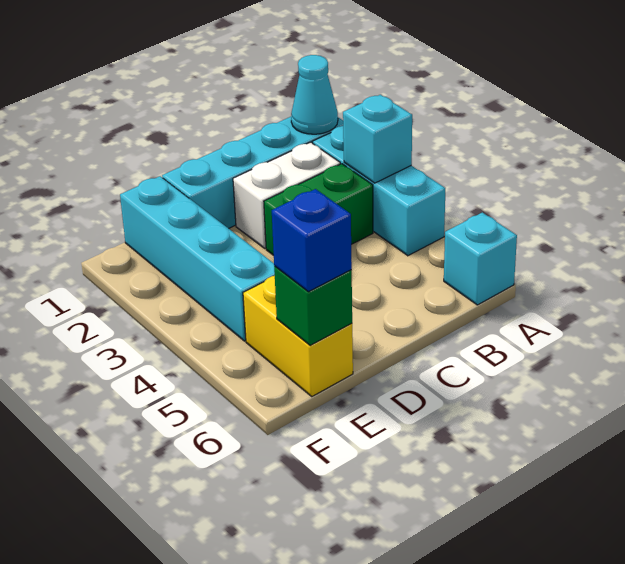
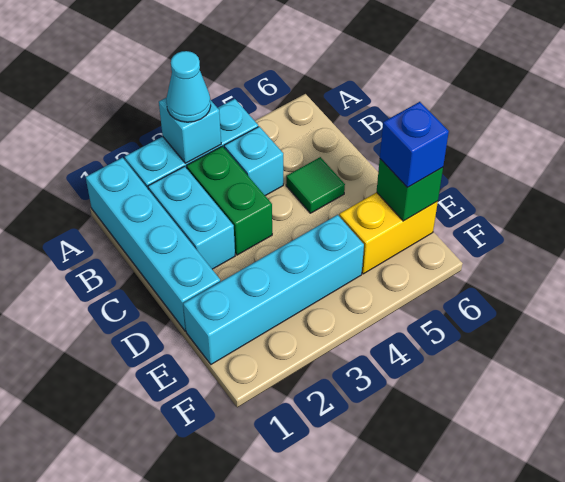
cyan cone A1 level 2 -> cyan cone A3 level 3
cyan brick A6 level 1 -> cyan brick B4 level 1
white brick B2:C2 level 1 -> cyan brick B2:C2 level 1
none -> green tile C5 level 1

